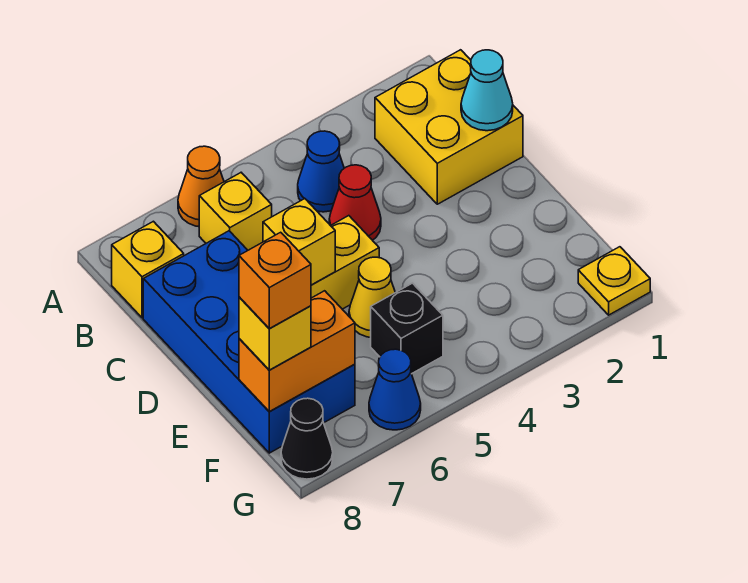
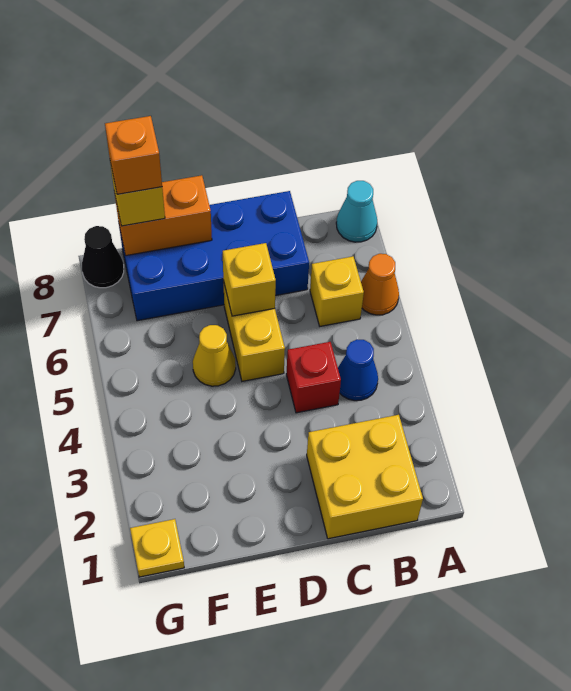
yellow brick B8 level 1 -> none
cyan cone C1 level 2 -> cyan cone A8 level 1
red cone C4 level 1 -> red brick C4 level 1
black brick F5 level 1 -> none
orange brick F7:F8 level 2 -> orange brick E8:F8 level 2
blue cone G6 level 1 -> none

